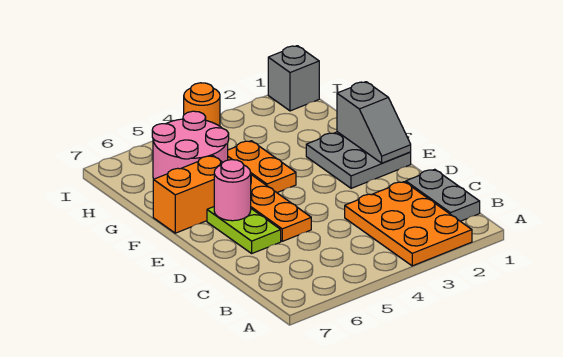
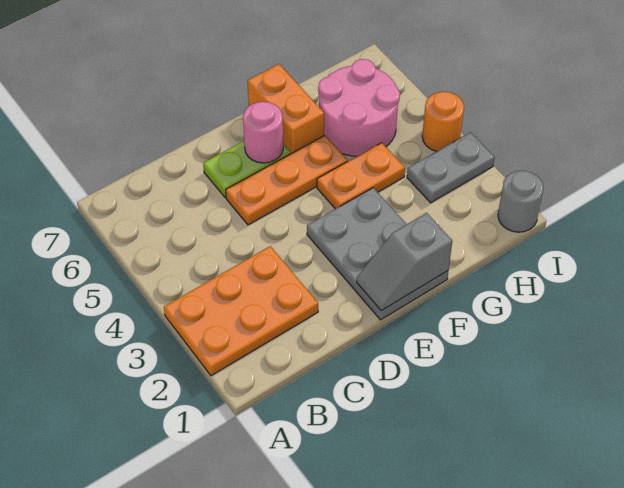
grey plate B1:C1 level 1 -> grey plate H3:I3 level 1
grey plate E1:F2 level 1 -> grey plate E1:F3 level 1
grey brick I1 level 1 -> grey round brick I1 level 1

